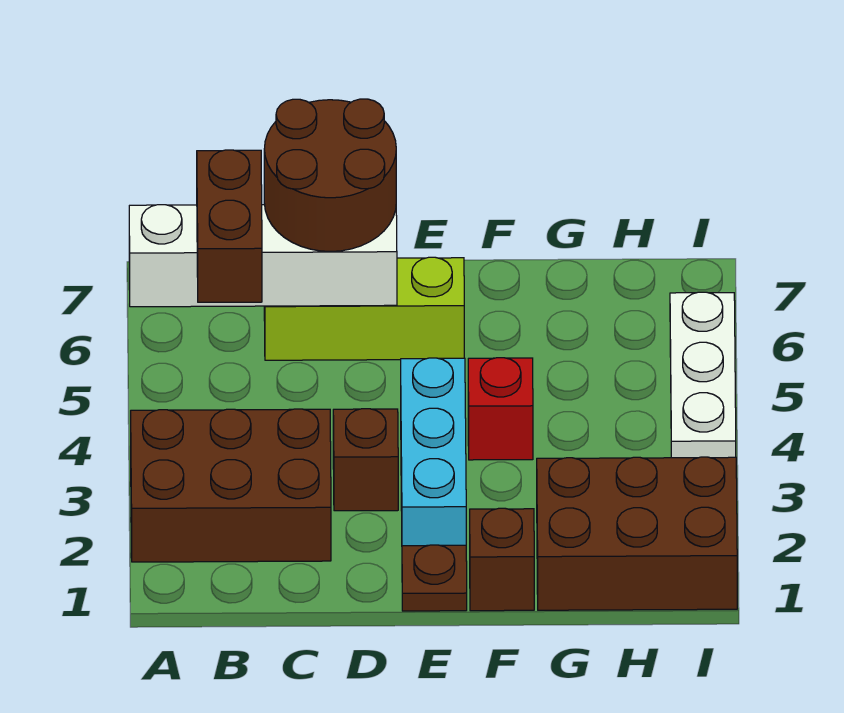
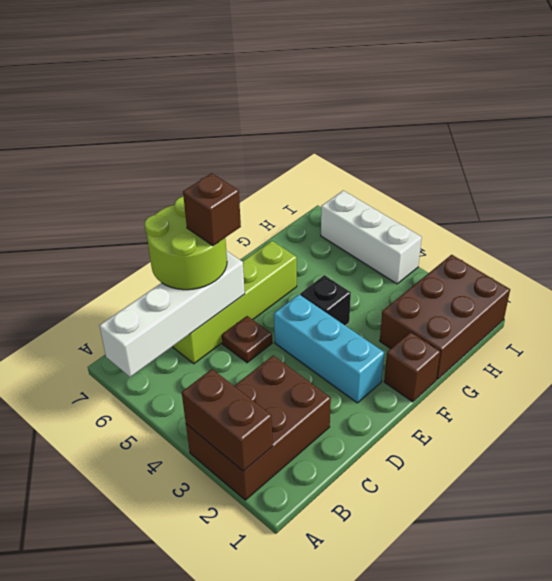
brown brick B5:B6 level 3 -> brown brick A2:A3 level 2
lime brick C6:E6 level 1 -> lime brick C6:F6 level 1
brown round brick C6:D7 level 3 -> lime round brick C6:D7 level 3
brown brick D3 level 1 -> brown brick D6 level 4
brown plate E1 level 1 -> brown plate D5 level 1
red brick F4 level 1 -> black brick F4 level 1
white plate I4:I6 level 1 -> white brick I4:I6 level 1

